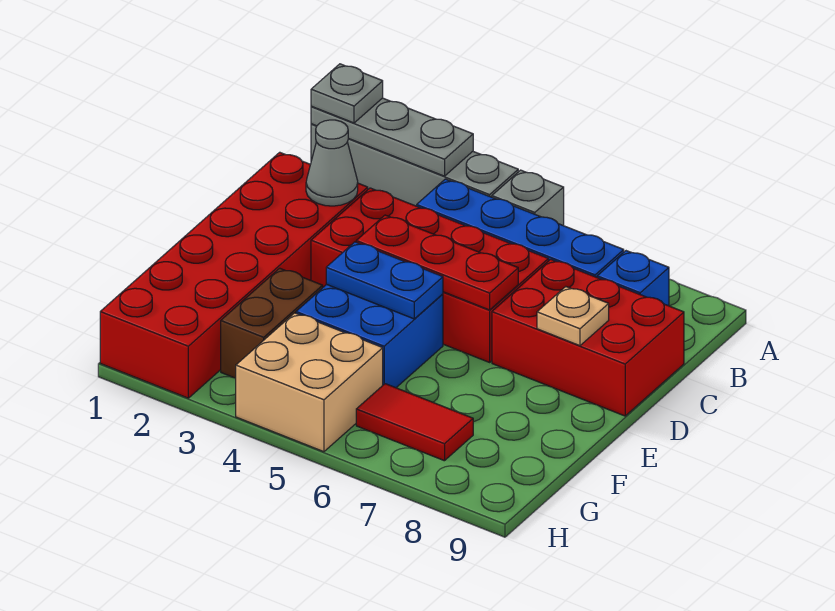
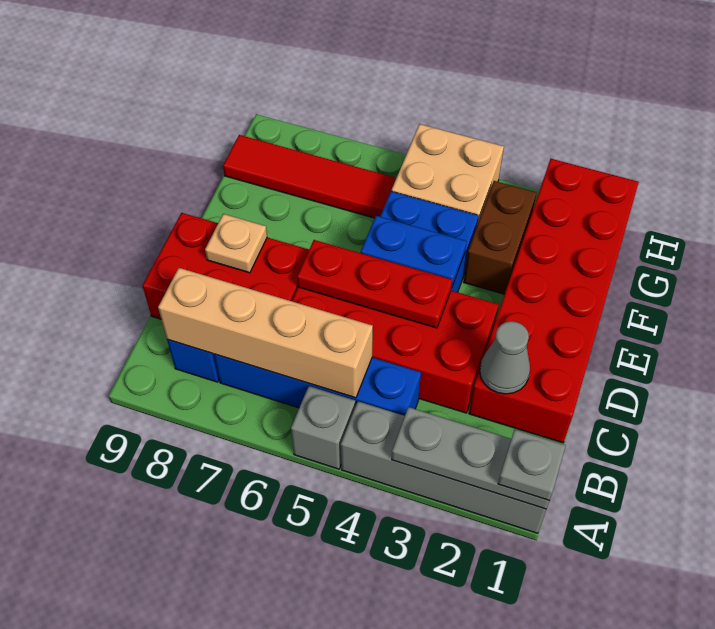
none -> tan brick B5:B8 level 2
red tile G6:G7 level 1 -> red tile G6:G9 level 1

